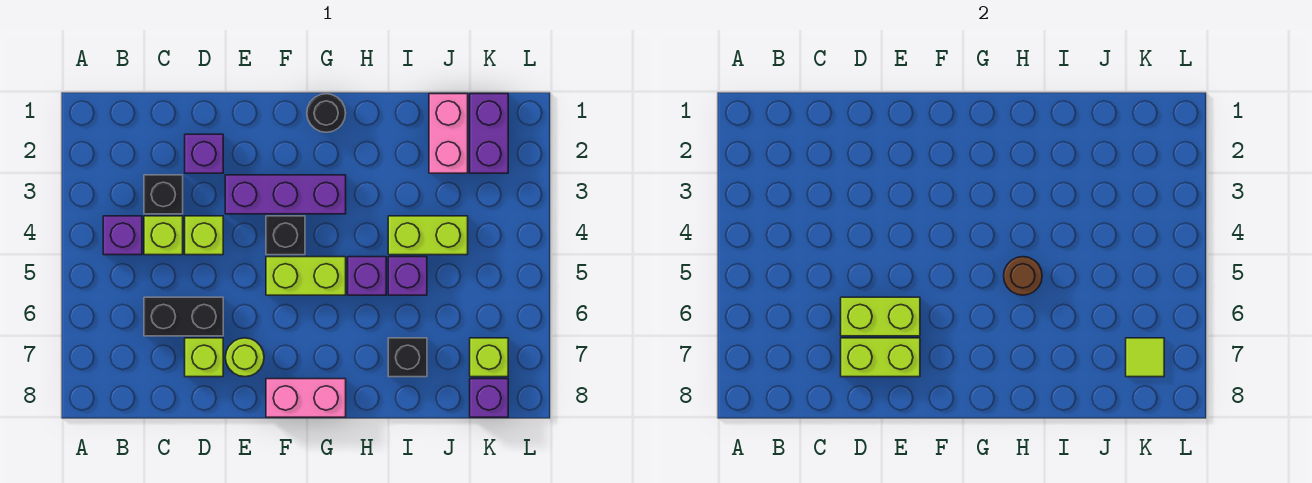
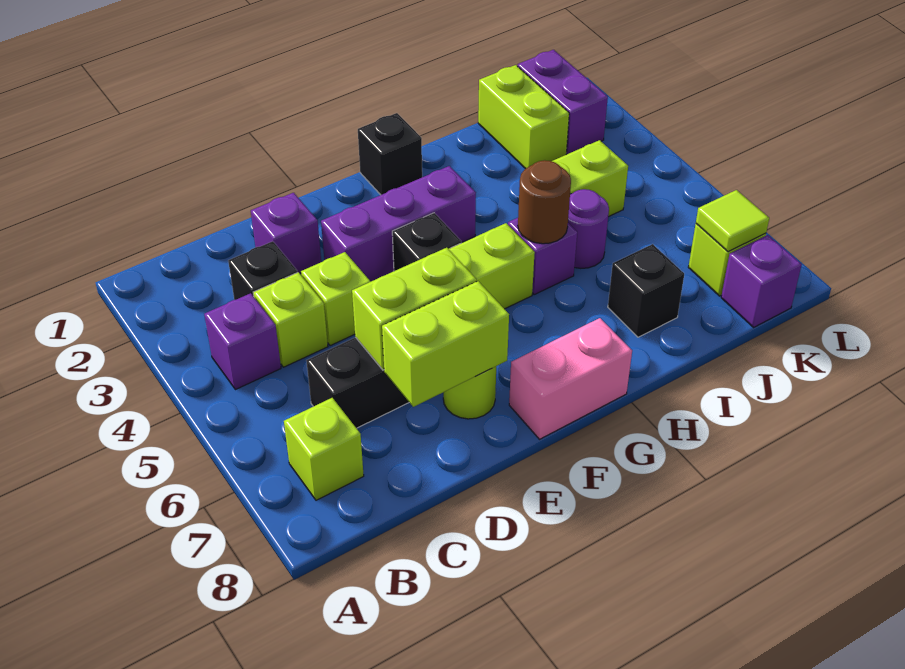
lime brick D7 level 1 -> lime brick B7 level 1
black round brick G1 level 1 -> black brick G1 level 1
purple brick I5 level 1 -> purple round brick I5 level 1
pink brick J1:J2 level 1 -> lime brick J1:J2 level 1

